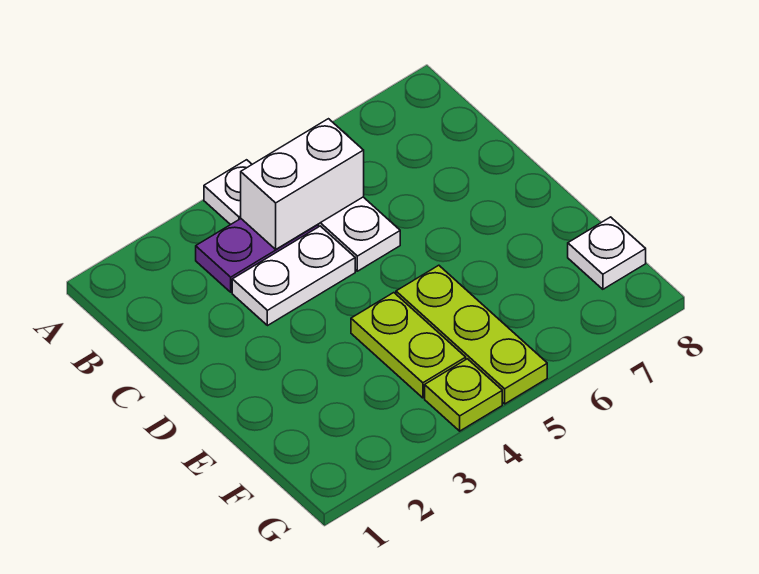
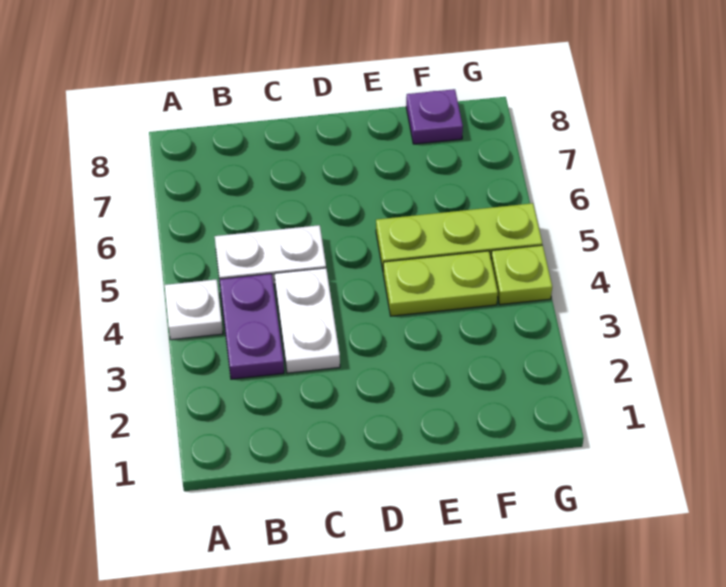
white brick B4:B5 level 2 -> none
white plate F8 level 1 -> purple plate F8 level 1

